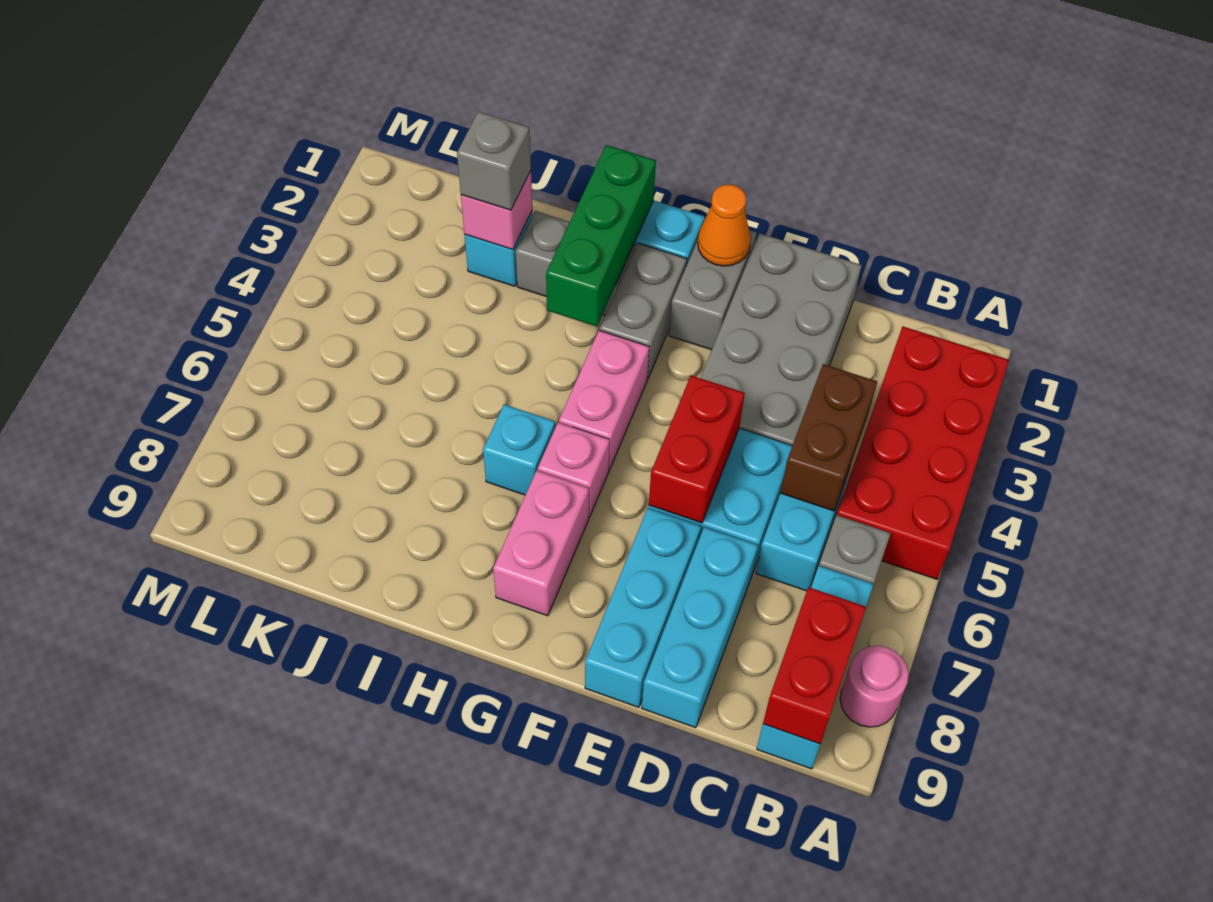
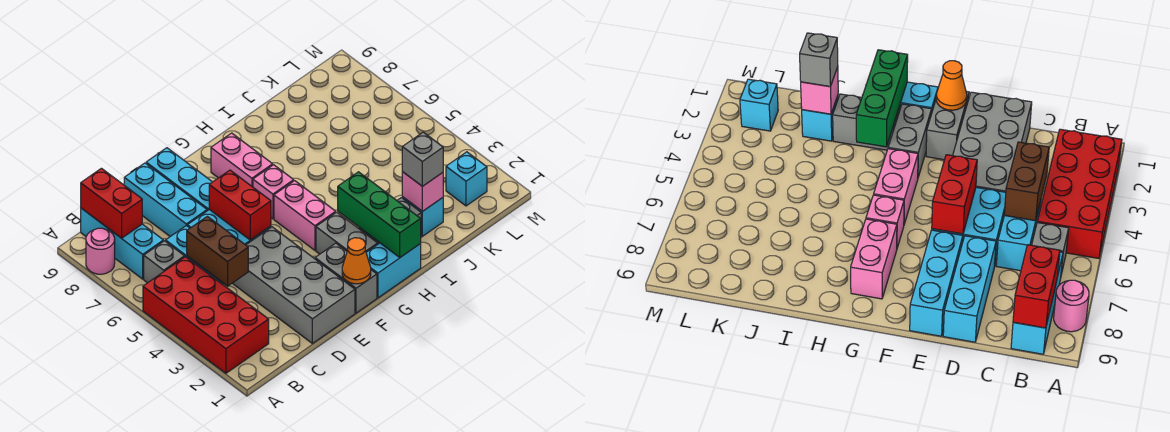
cyan brick H6 level 1 -> cyan brick L2 level 1

